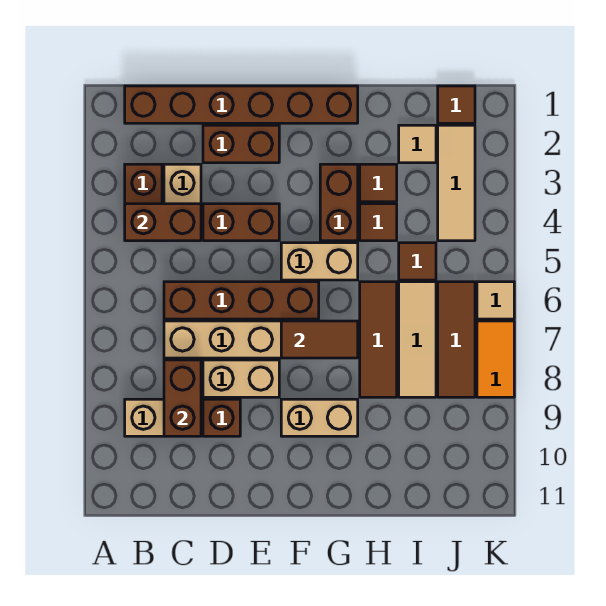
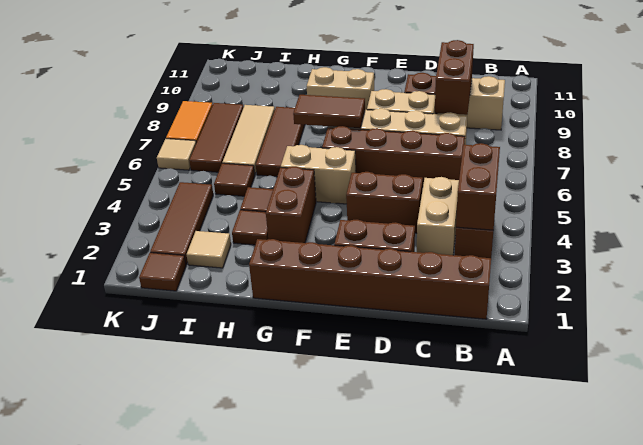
brown brick B4:C4 level 2 -> brown brick B3:B4 level 2
tan tile J2:J4 level 1 -> brown tile J2:J4 level 1

